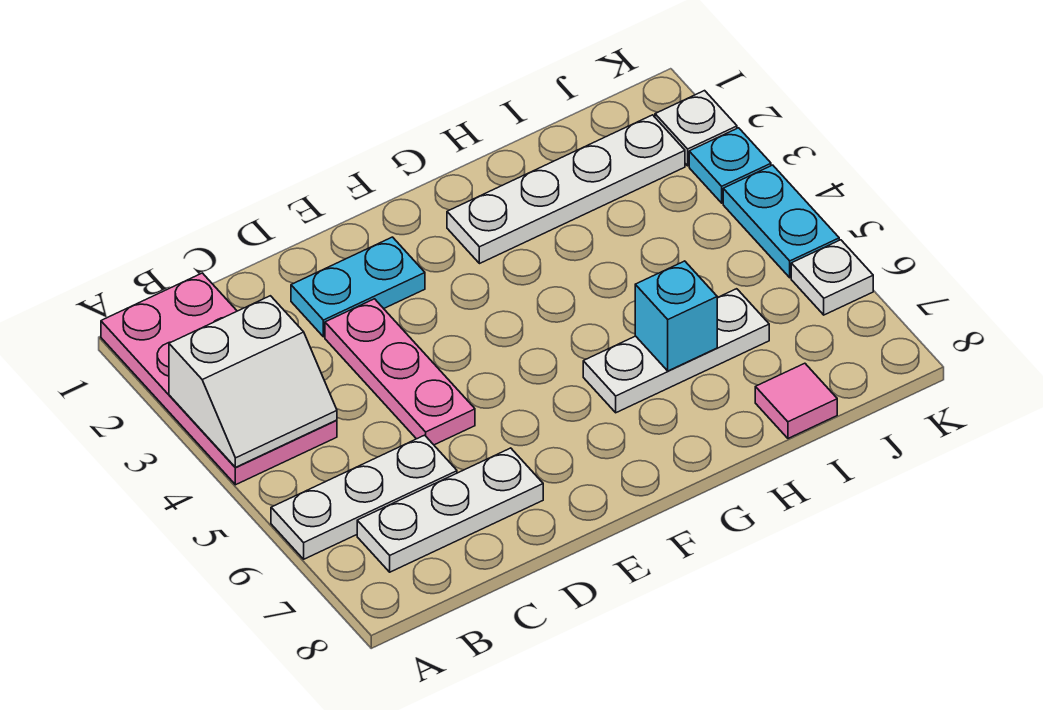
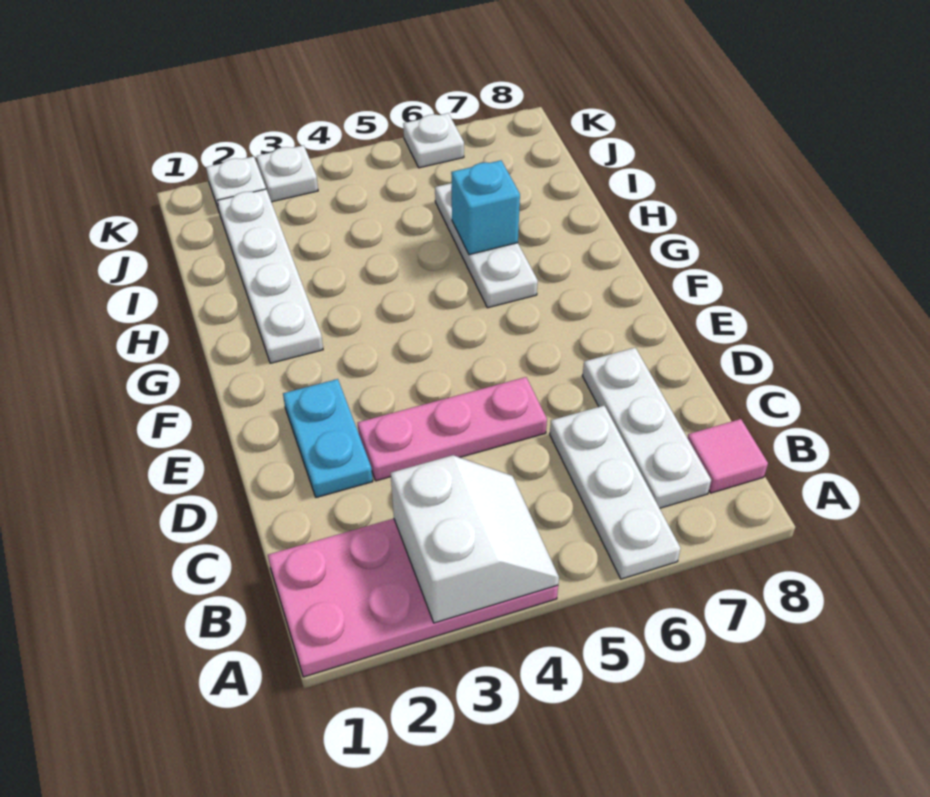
pink tile I8 level 1 -> pink tile B8 level 1
cyan plate K3 level 1 -> white plate K3 level 1
cyan plate K4:K5 level 1 -> none

